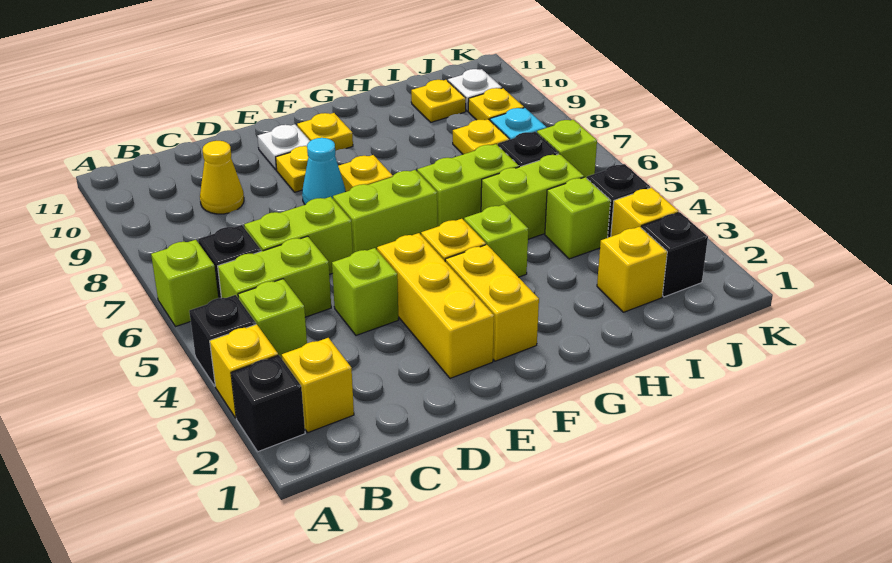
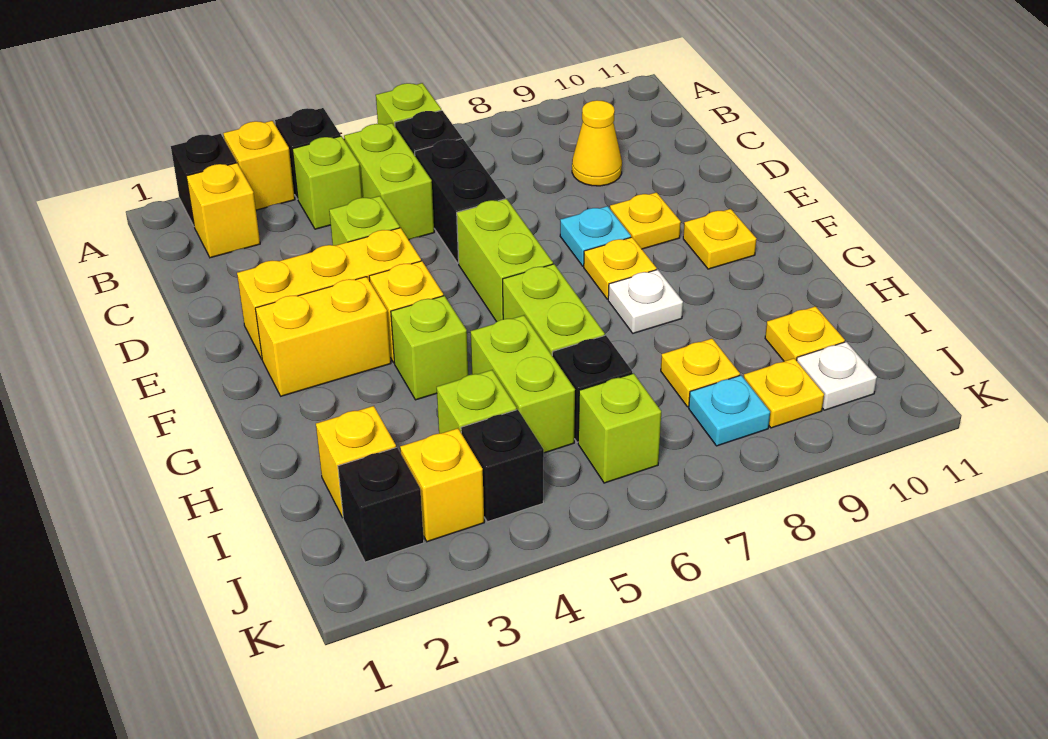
lime brick C6:D6 level 1 -> black brick C6:D6 level 1
cyan cone E8 level 1 -> cyan plate E8 level 1
white plate E10 level 1 -> white plate G8 level 1

